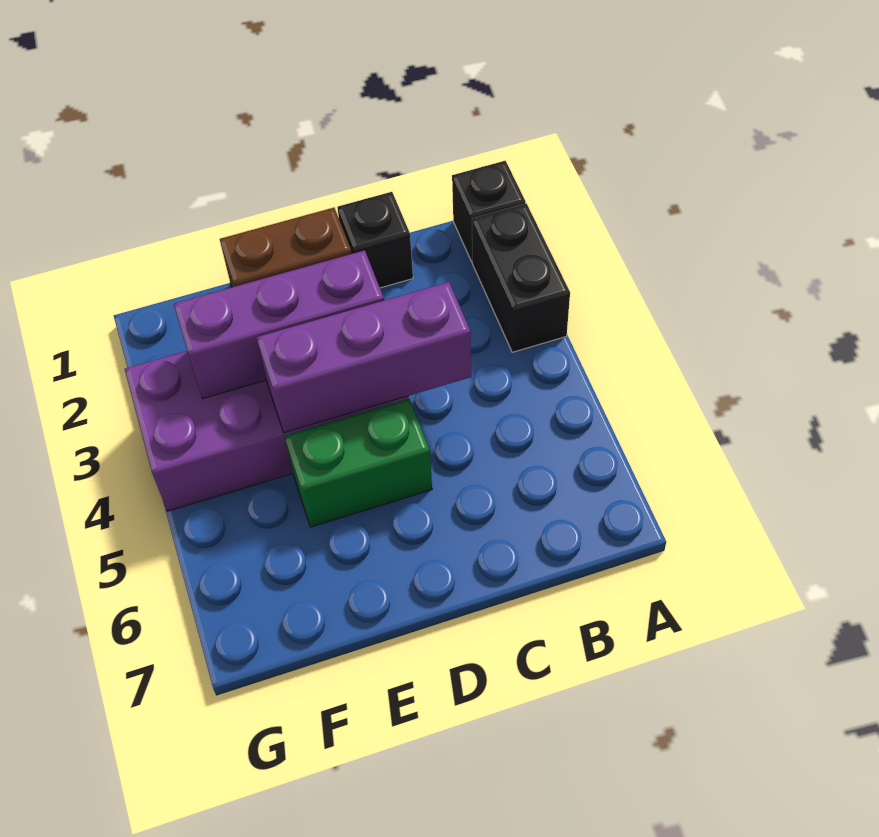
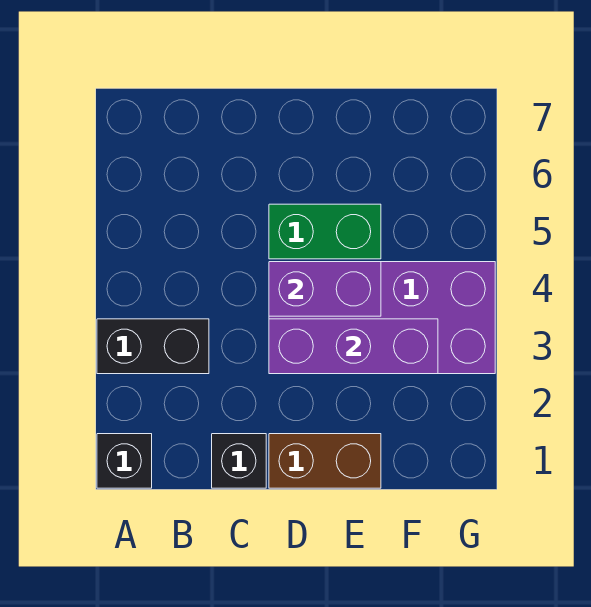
black brick A2:A3 level 1 -> black brick A3:B3 level 1
purple brick C4:E4 level 2 -> purple brick D4:E4 level 2

